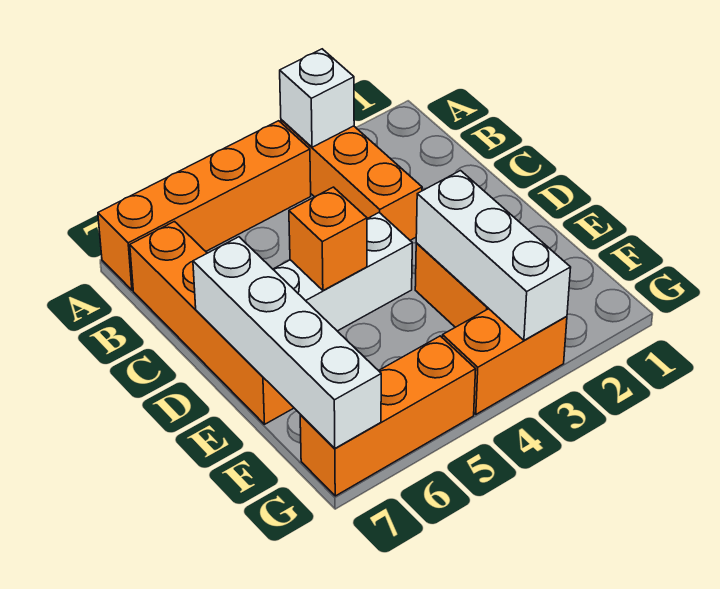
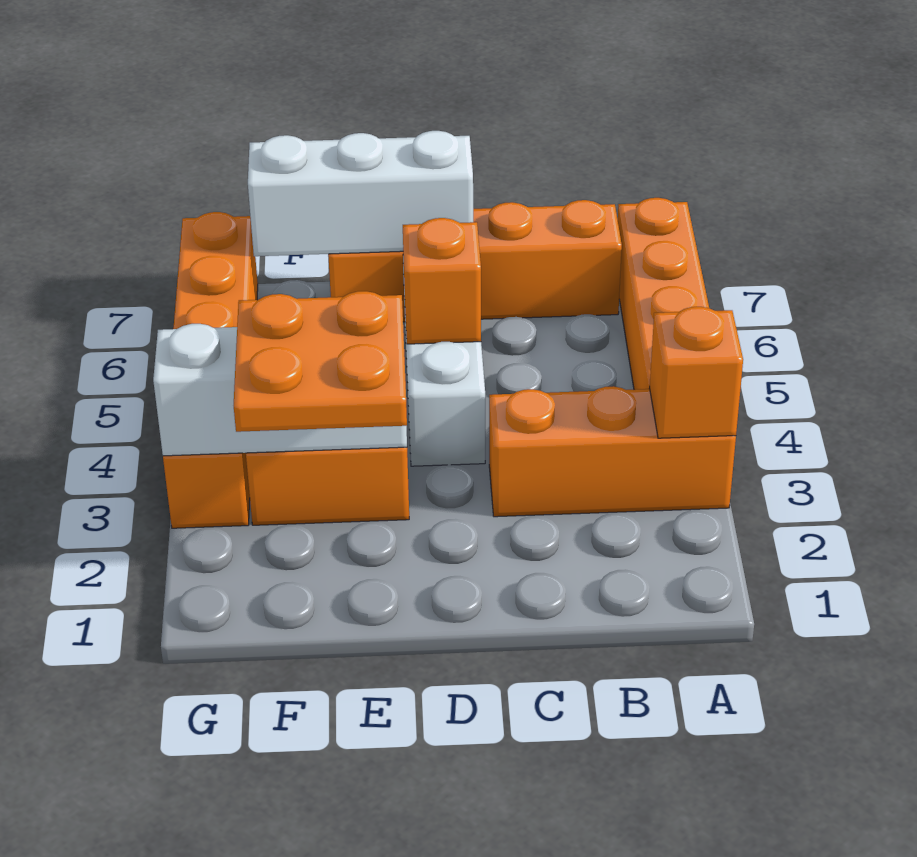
white brick A3 level 2 -> orange brick A3 level 2
white brick D7:G7 level 2 -> white brick D7:F7 level 2
none -> orange plate E2:F3 level 3

